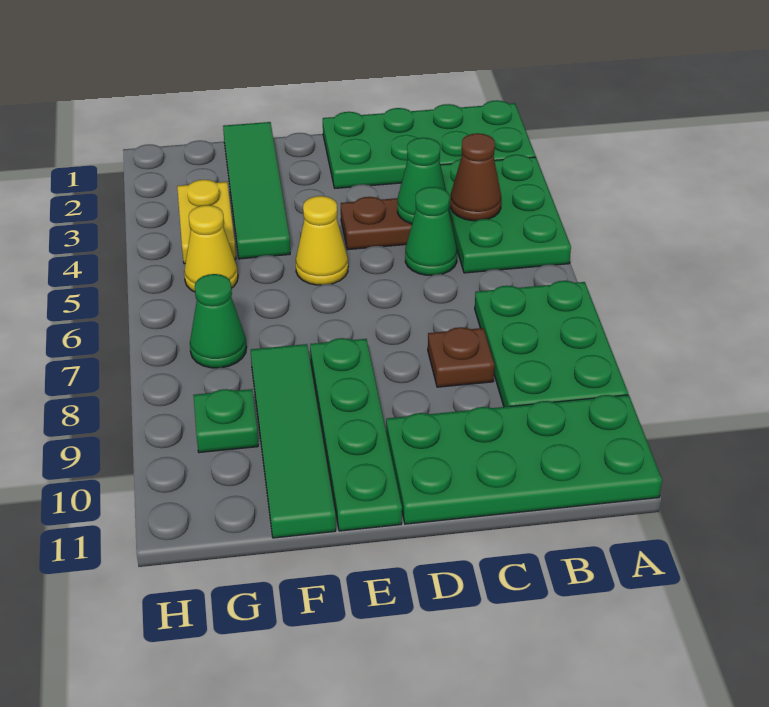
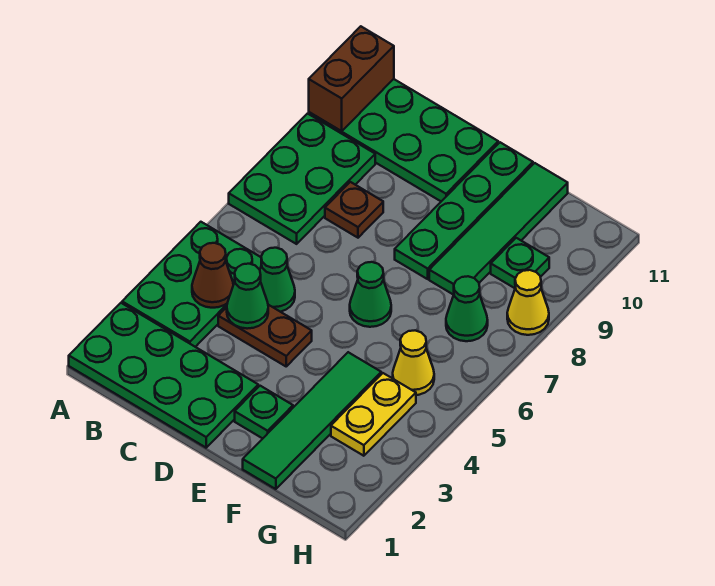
none -> brown brick A10:A11 level 2
none -> green plate E2 level 1
yellow cone E5 level 1 -> yellow cone H8 level 1
none -> green cone E6 level 1

